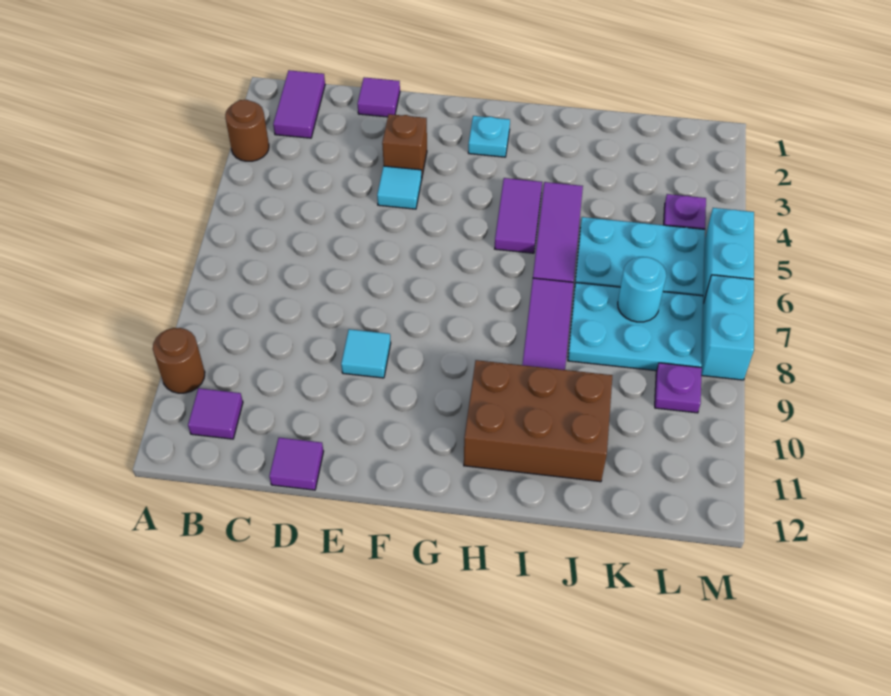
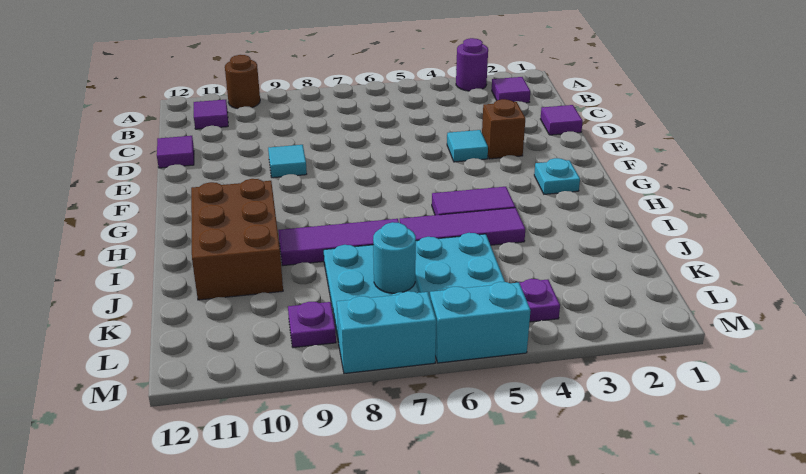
brown round brick A3 level 1 -> purple round brick A3 level 1
purple tile B1:B2 level 1 -> purple tile B2 level 1

